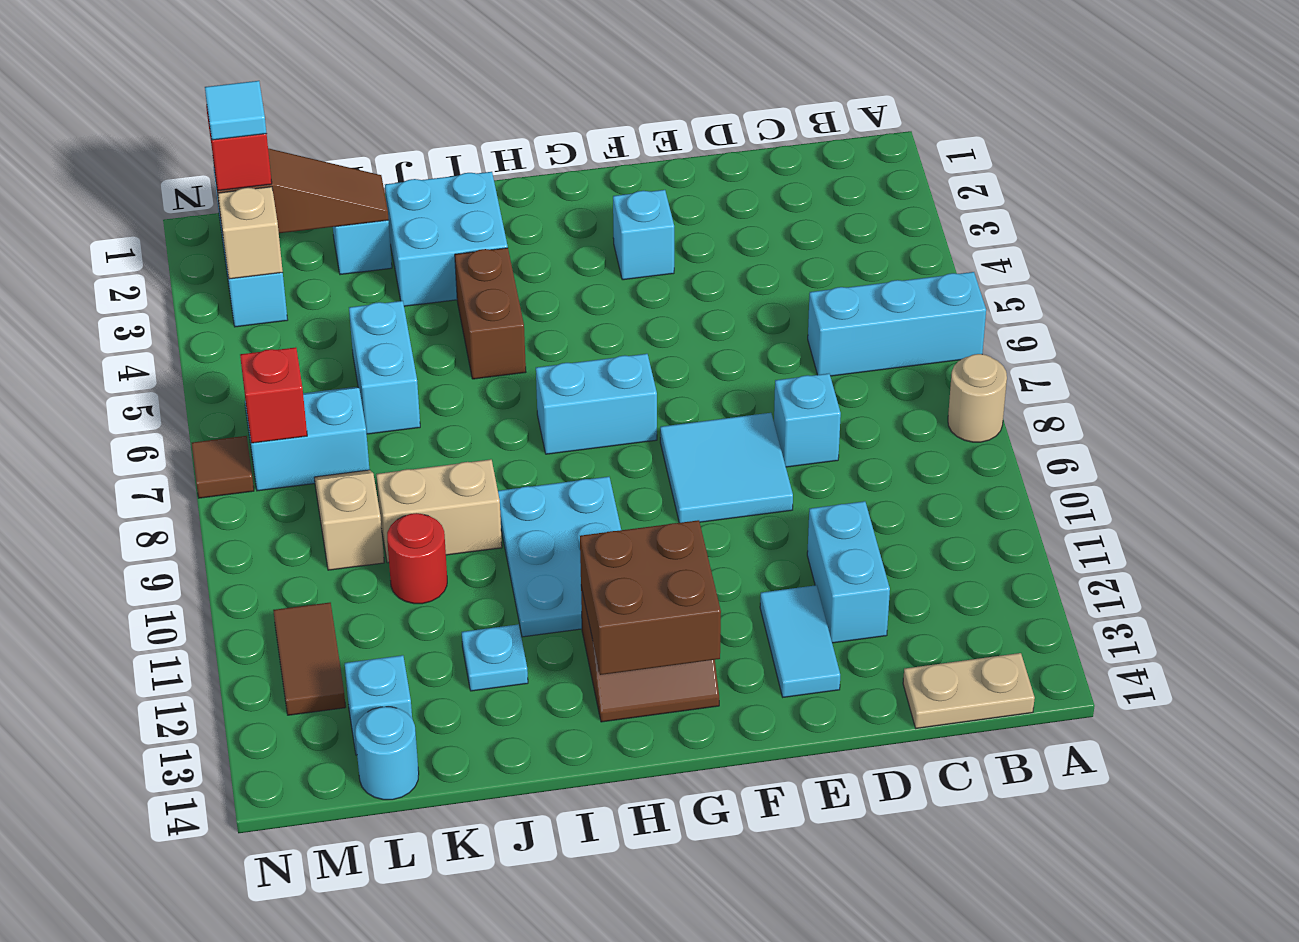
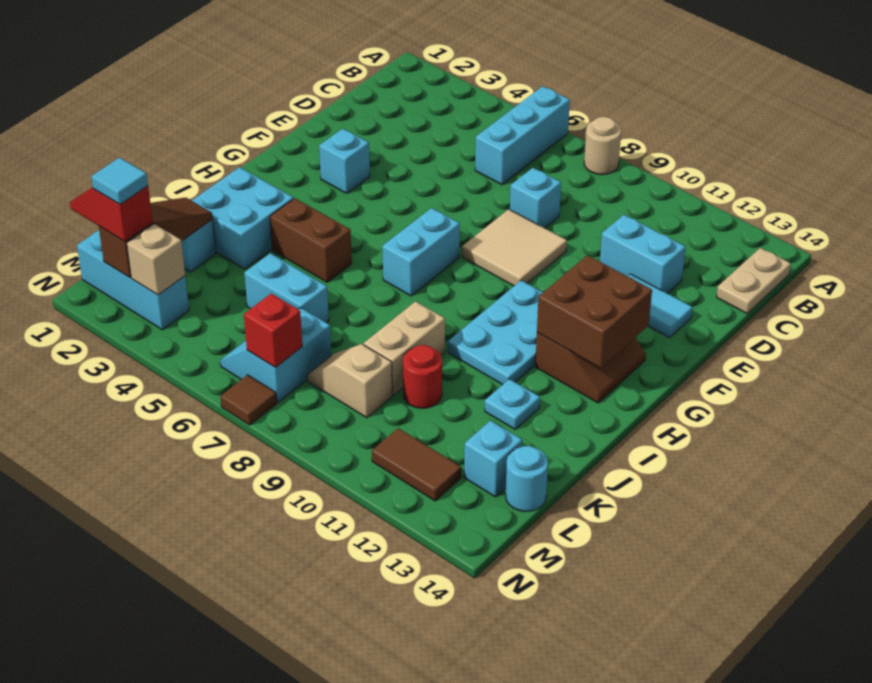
cyan tile E8:F9 level 1 -> tan tile E8:F9 level 1
cyan plate H9:I11 level 1 -> cyan plate G10:I11 level 1

